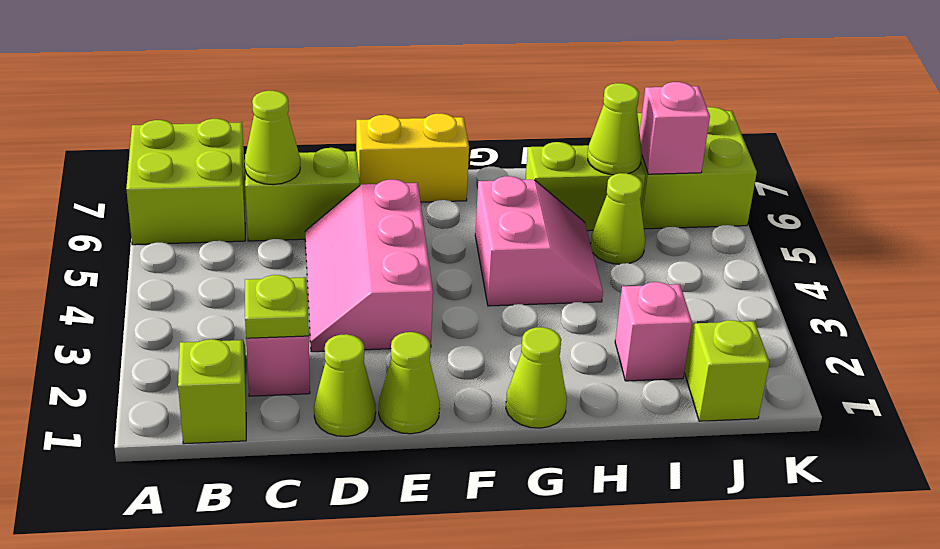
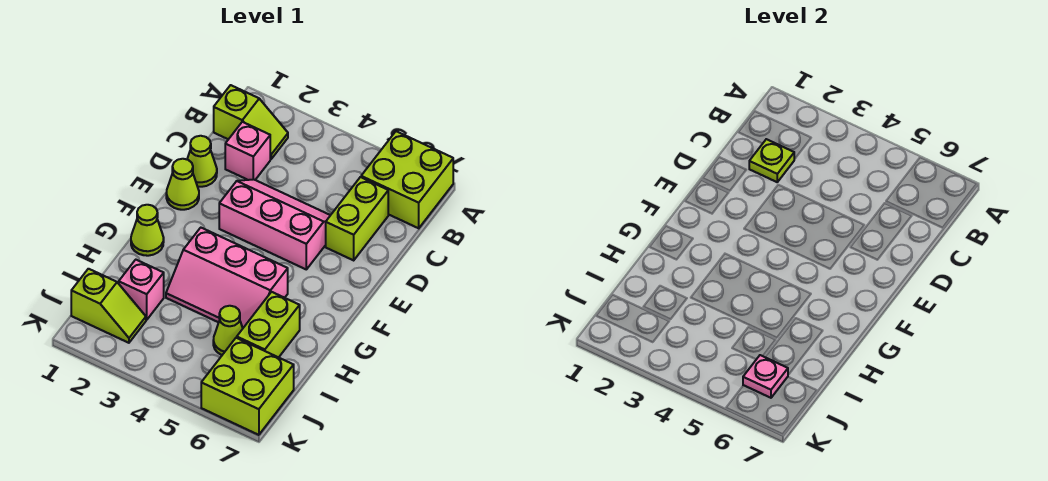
lime cone C6 level 2 -> none
yellow brick E7:F7 level 1 -> none
pink slope G4:H5 level 1 top G -> pink slope G3:H5 level 1 top G
lime cone I6 level 2 -> none
pink brick J6 level 2 -> pink plate J6 level 2

